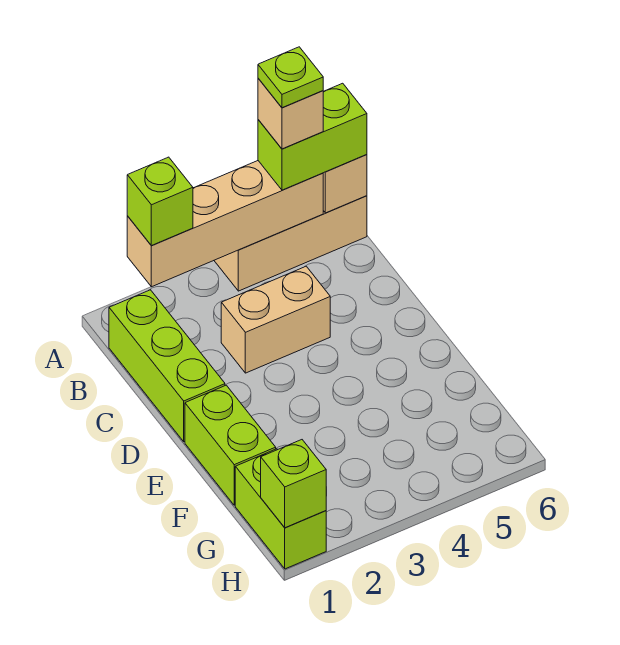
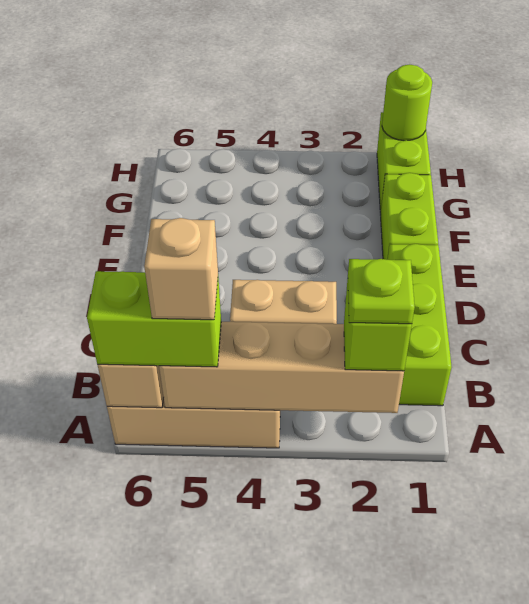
lime plate A5 level 5 -> lime plate A2 level 4
lime brick H1 level 2 -> lime round brick H1 level 2

